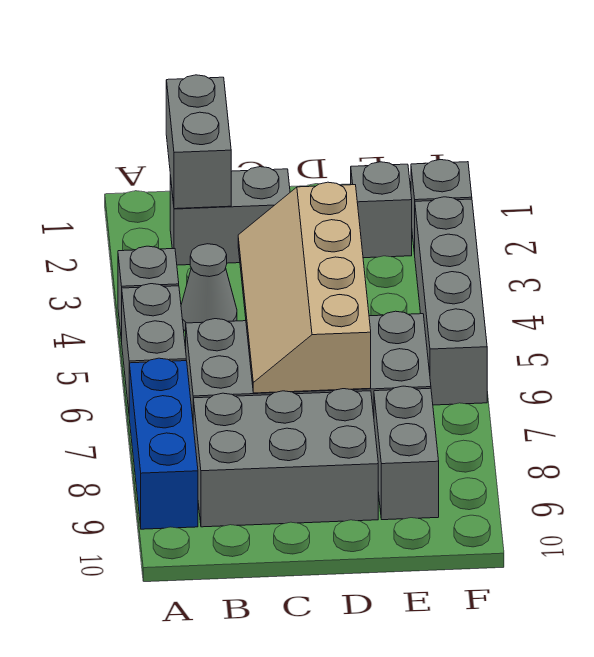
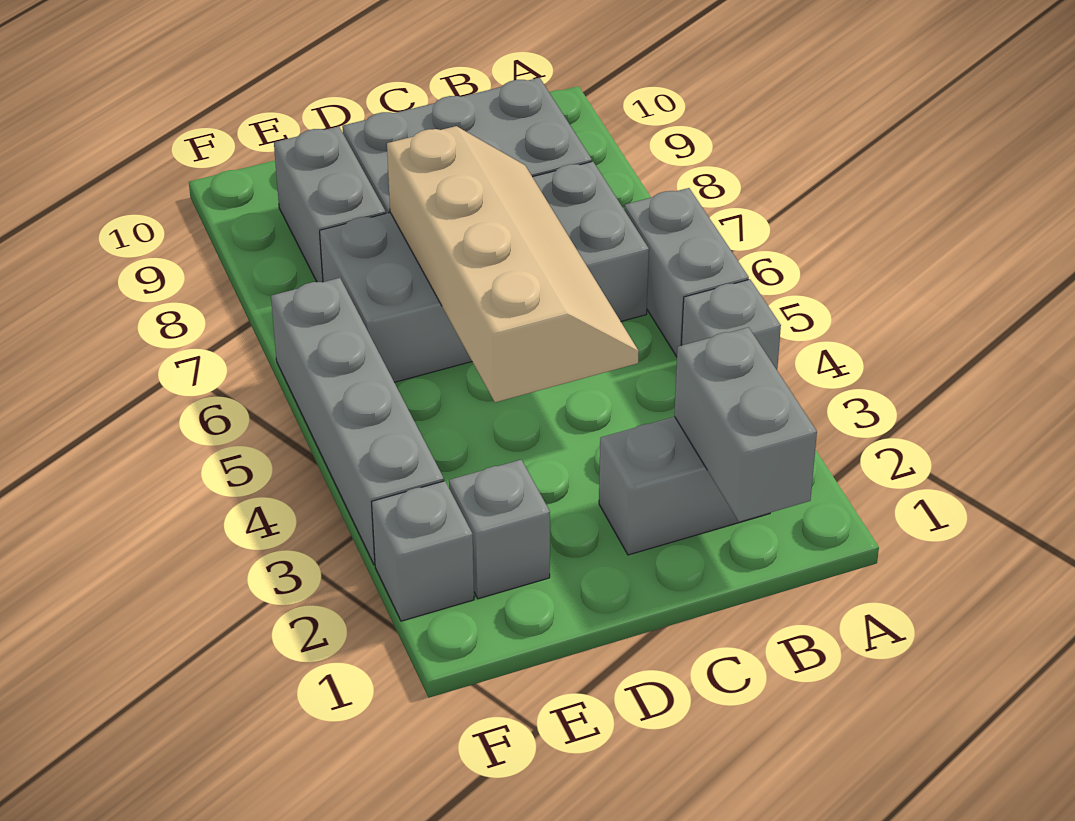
blue brick A7:A9 level 1 -> none
grey cone B4 level 1 -> none

